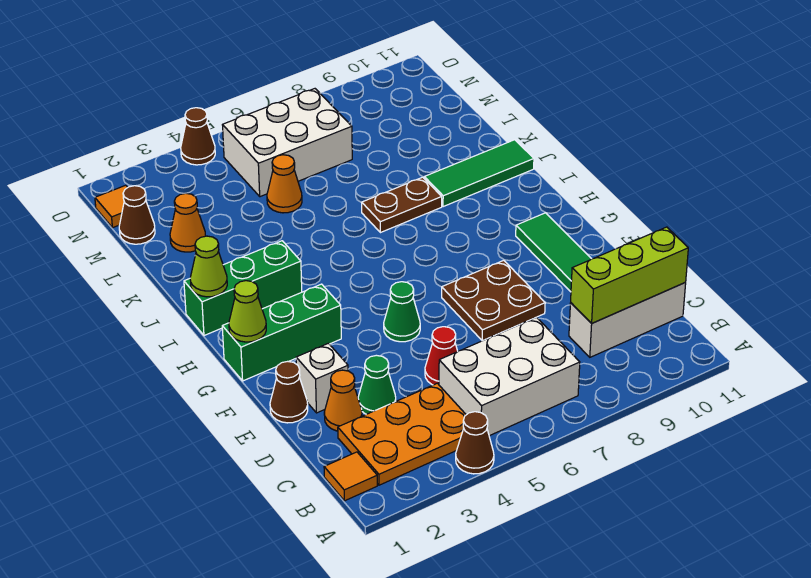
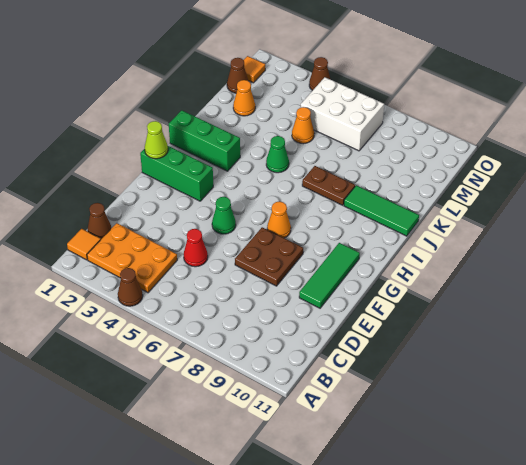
white brick B5:C7 level 1 -> none
white brick C9:C11 level 1 -> none
lime brick C9:C11 level 2 -> none
orange cone D2 level 1 -> orange cone G7 level 1
green cone D3 level 1 -> green cone J5 level 1
brown cone E1 level 1 -> brown cone C1 level 1
white brick E2 level 1 -> none
lime cone I1 level 2 -> none

